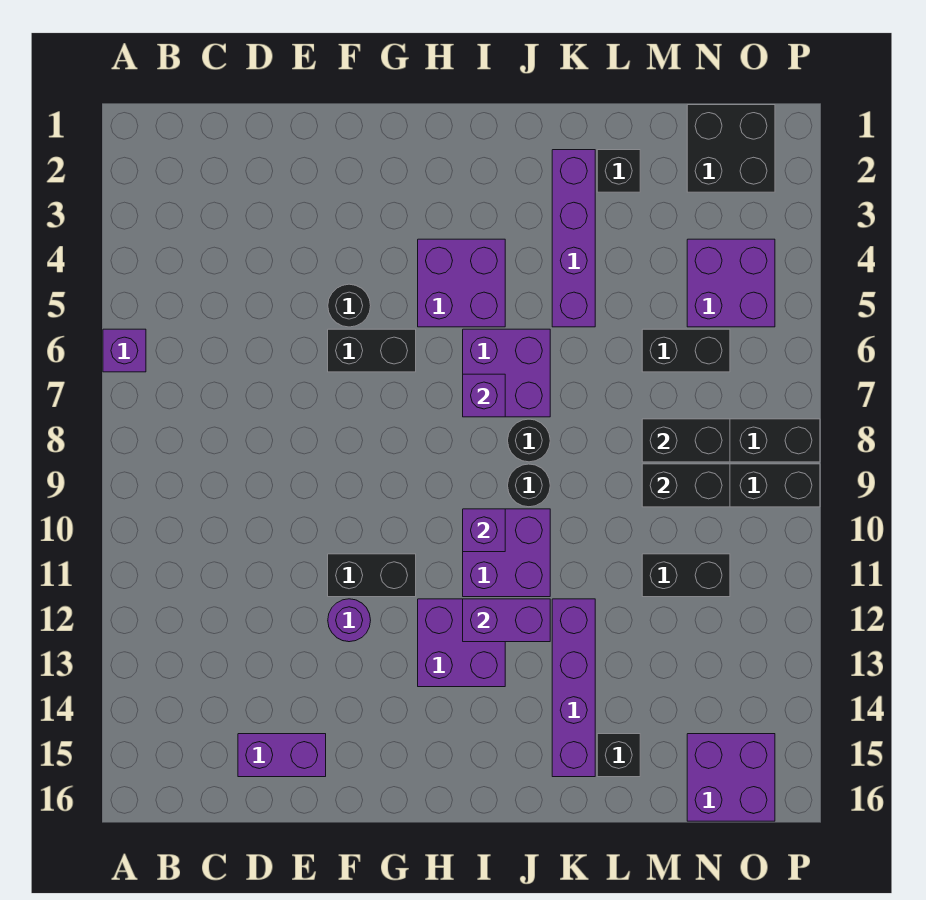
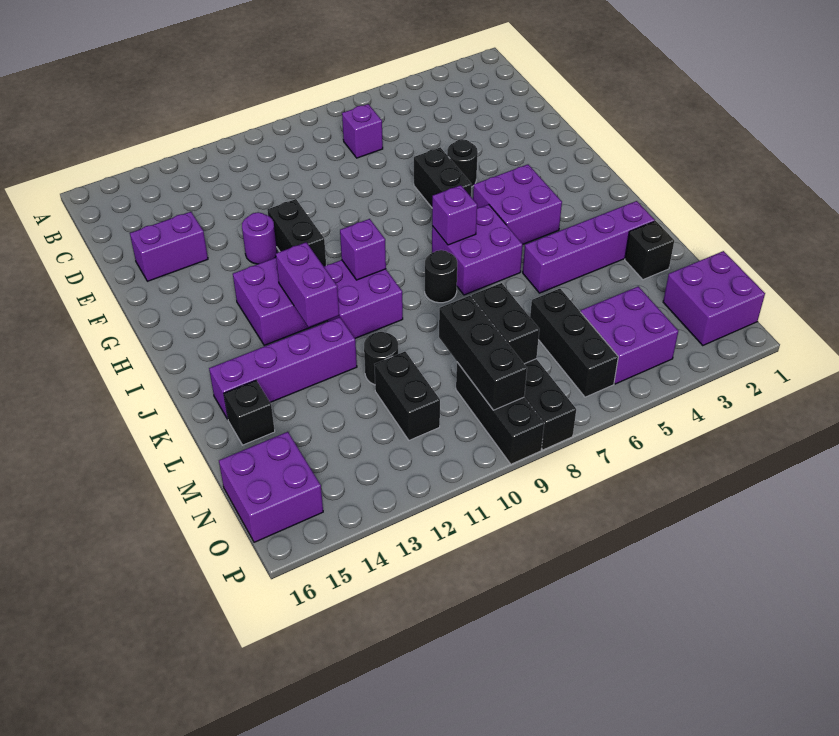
purple brick A6 level 1 -> purple brick C7 level 1
purple brick D15:E15 level 1 -> purple brick E14:E15 level 1
black round brick J9 level 1 -> black round brick L11 level 1
black brick M6:N6 level 1 -> black brick M6:O6 level 1
black brick M9:N9 level 2 -> black brick M9:O9 level 2
black brick N1:O2 level 1 -> purple brick N1:O2 level 1

